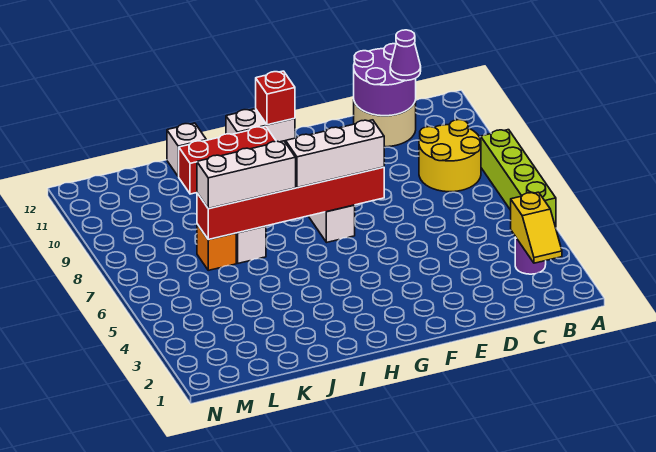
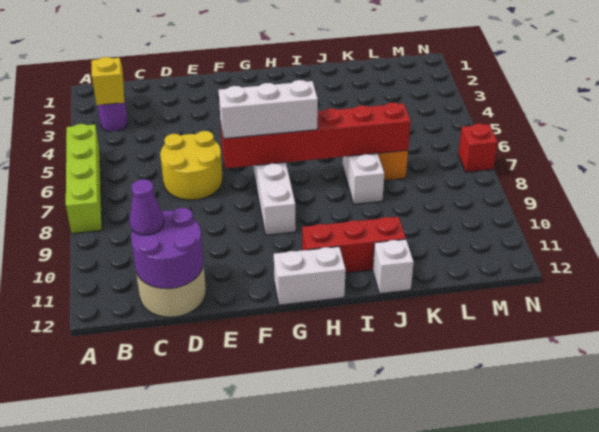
yellow round brick B8:C9 level 1 -> yellow round brick D6:E7 level 1
red brick G12 level 2 -> red brick N7 level 1
white brick I7:K7 level 3 -> none

